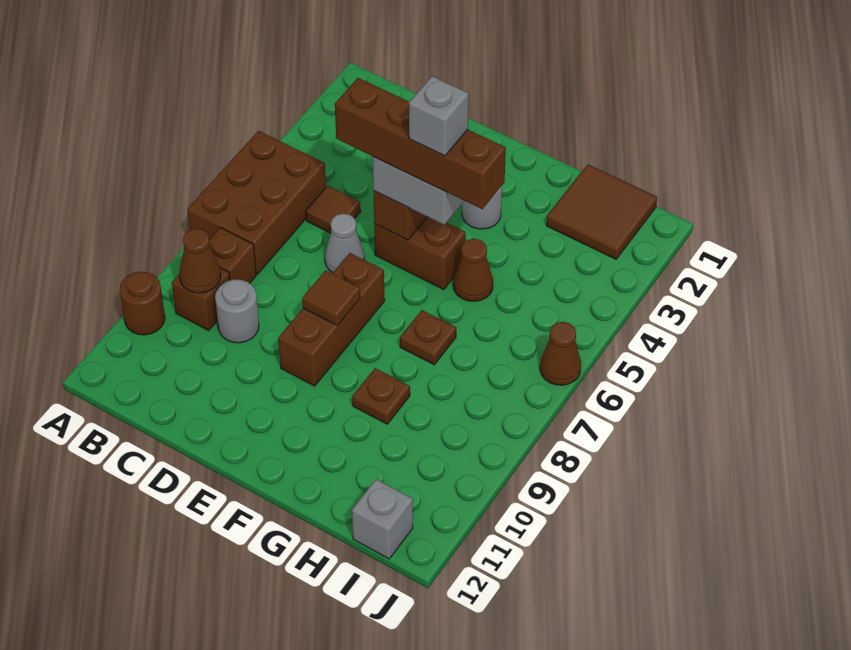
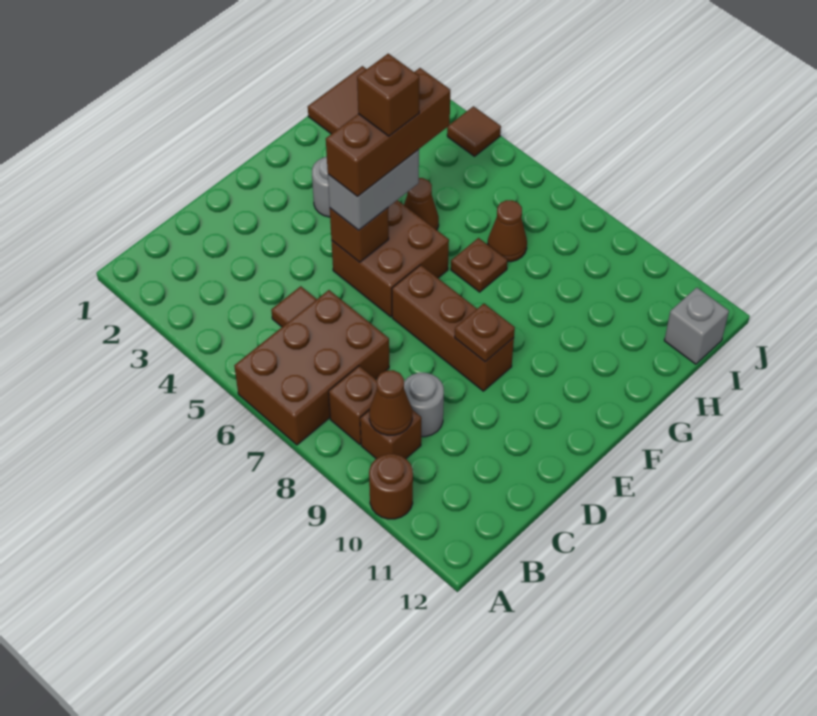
brown brick A5:B7 level 1 -> brown brick A6:C7 level 1
brown brick D5:G5 level 4 -> brown brick E5:G5 level 4
grey cone D6 level 1 -> none
brown brick E5:F5 level 1 -> brown brick E5:F6 level 1
brown tile E8 level 2 -> brown tile J4 level 1
grey brick F5 level 5 -> brown brick F5 level 5
brown plate G9 level 1 -> brown plate E9 level 2
brown cone J6 level 1 -> brown cone H7 level 1

